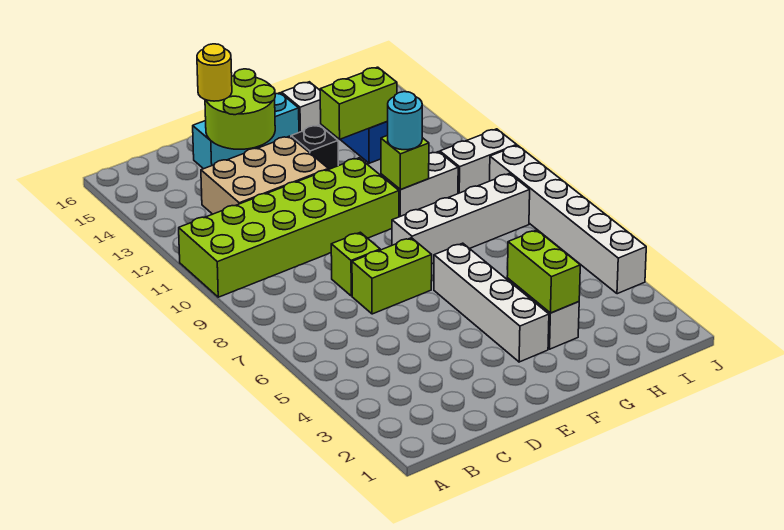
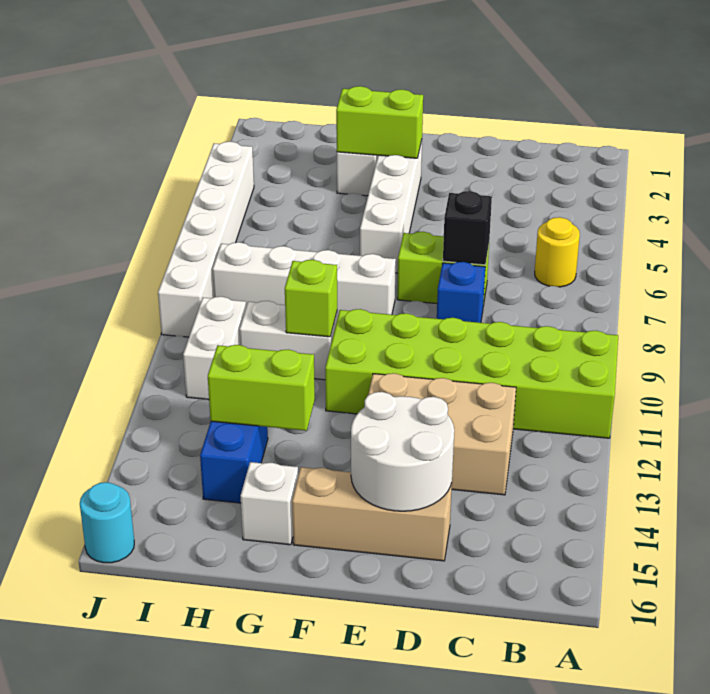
lime brick D8 level 1 -> blue brick D8 level 1
lime round brick D14:E15 level 2 -> white round brick D14:E15 level 2
cyan brick D15:F15 level 1 -> tan brick D15:F15 level 1
yellow round brick D15 level 3 -> yellow round brick B6 level 1
black brick F13 level 1 -> black brick D7 level 2
lime brick G3:G4 level 2 -> lime brick F3:G3 level 2
cyan round brick G10 level 3 -> cyan round brick J16 level 1
white brick I10:J10 level 1 -> white brick I10:I11 level 1

